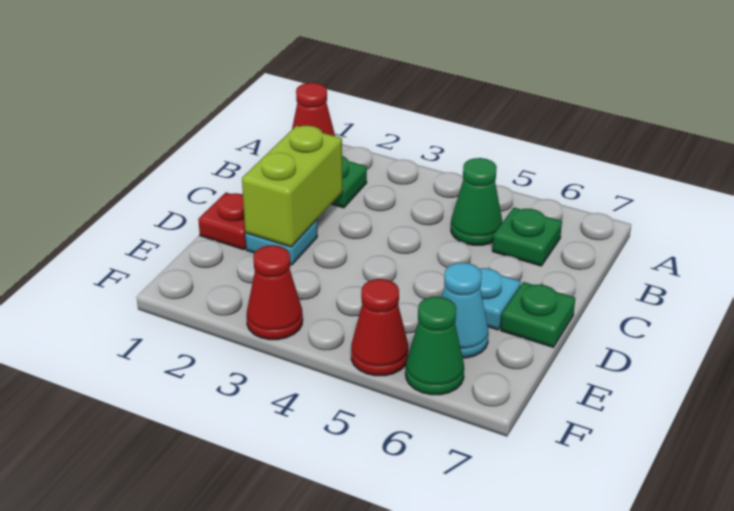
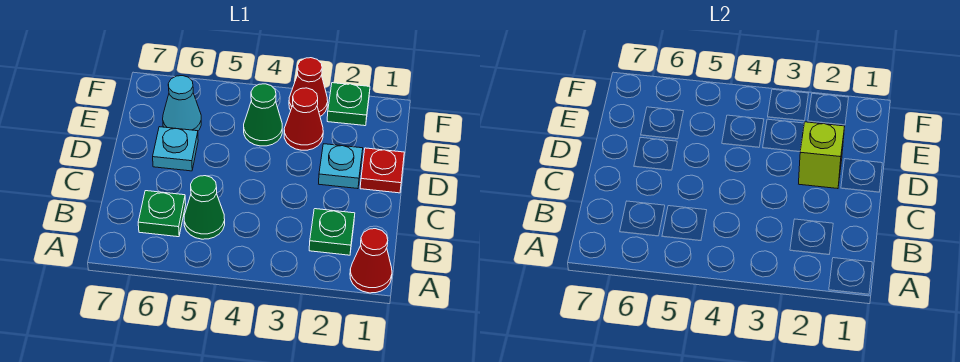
lime brick C2:D2 level 2 -> lime brick D2 level 2
green plate D7 level 1 -> green plate F2 level 1
red cone F5 level 1 -> red cone E3 level 1
green cone F6 level 1 -> green cone E4 level 1

